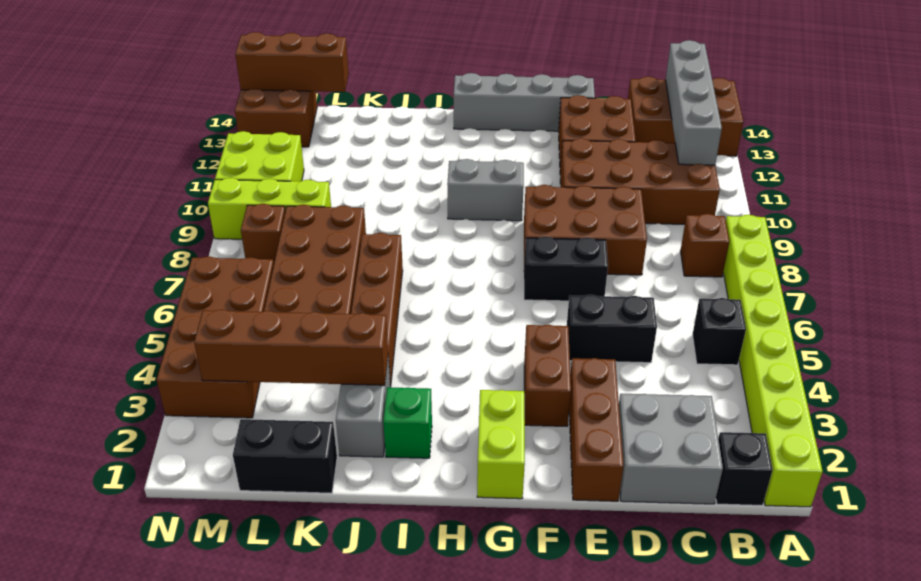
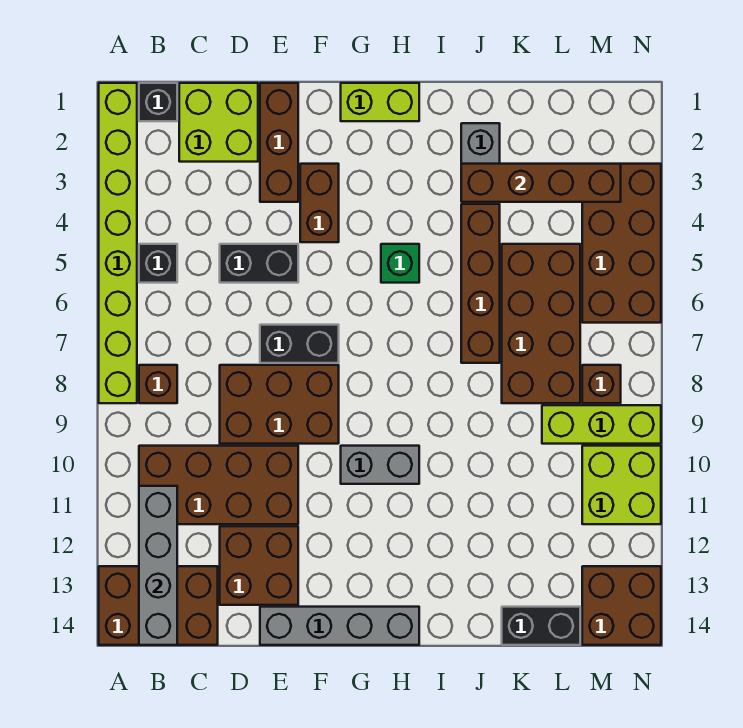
grey brick C1:D2 level 1 -> lime brick C1:D2 level 1
lime brick G1:G2 level 1 -> lime brick G1:H1 level 1
green brick I2 level 1 -> green brick H5 level 1
black brick K1:L1 level 1 -> black brick K14:L14 level 1
brown brick L14:N14 level 2 -> none

